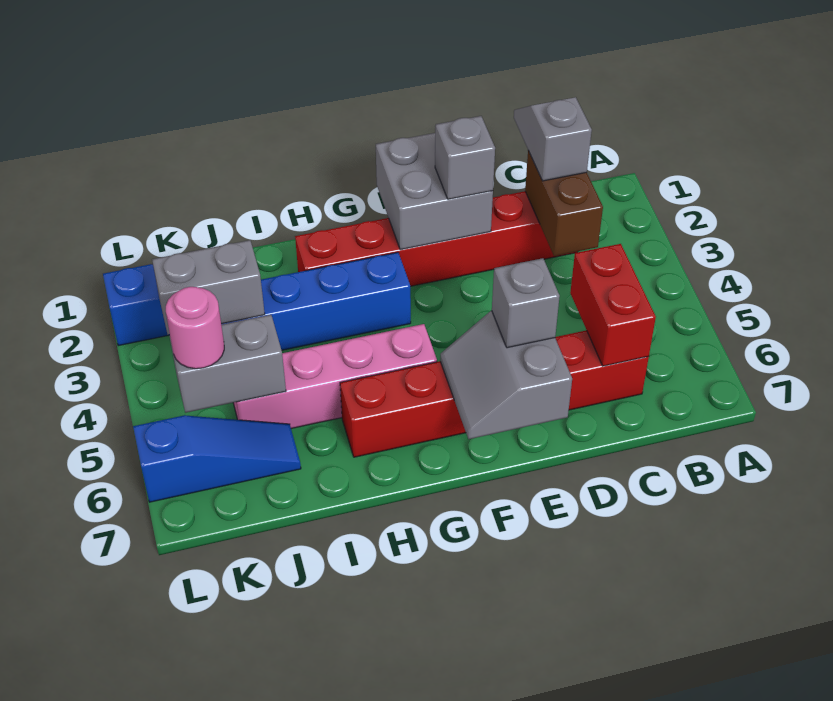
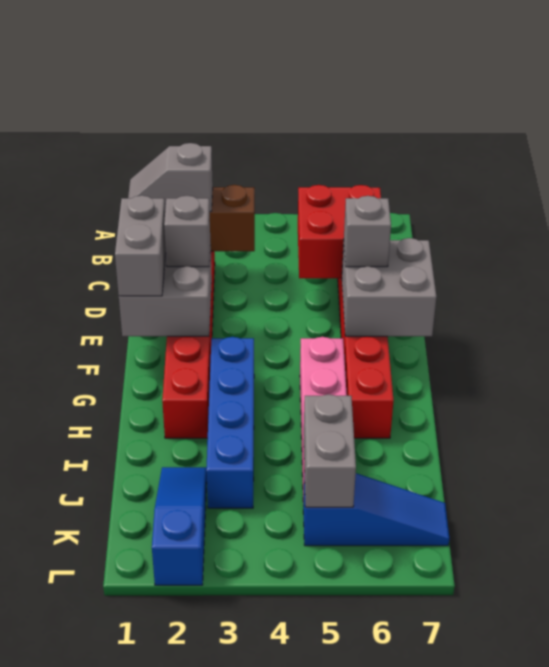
red brick C5:C6 level 2 -> red brick C5:D6 level 2
grey slope E6:F7 level 2 top E -> grey brick E6:F7 level 2
grey brick J3:K3 level 2 -> grey brick E1:F1 level 3
blue slope J6:L6 level 1 top L -> blue slope K5:K7 level 1 top 5
pink round brick K5 level 3 -> none

